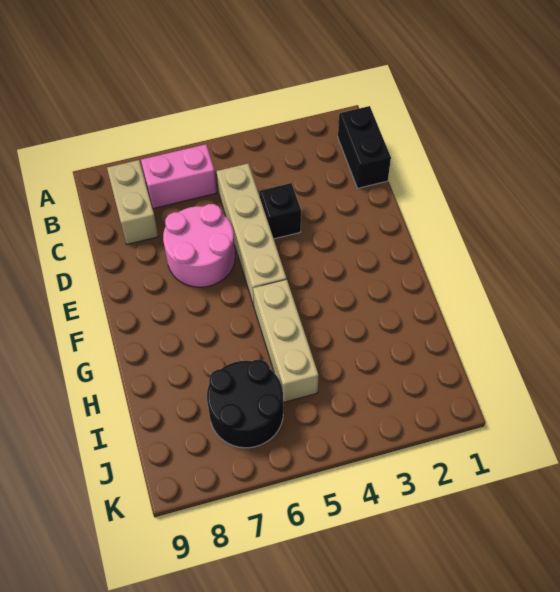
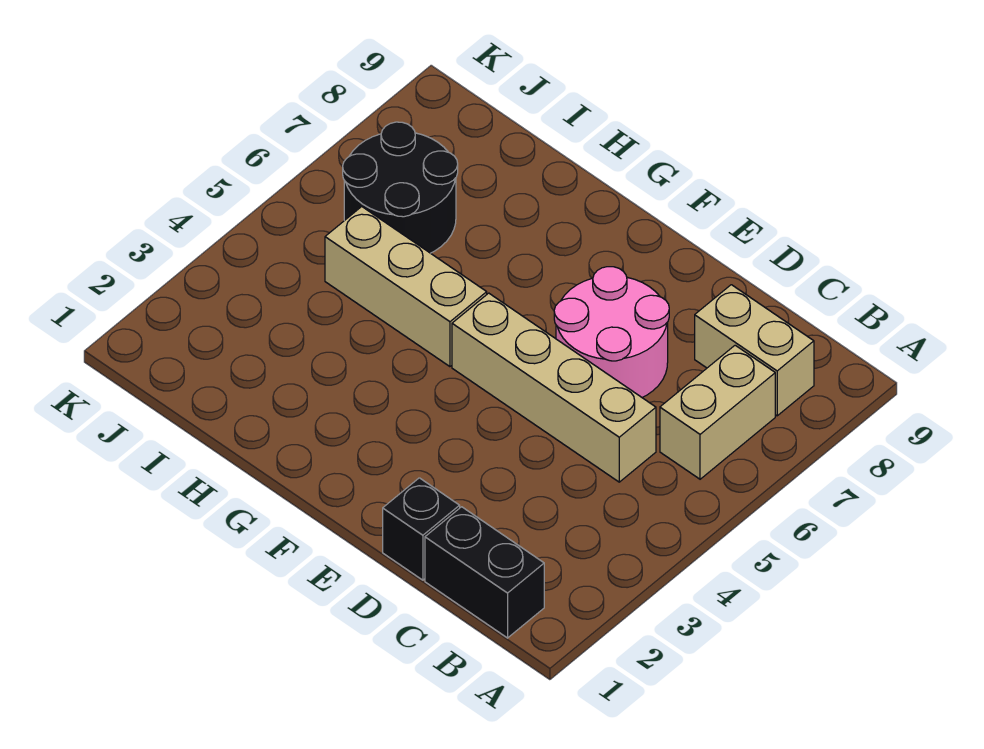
pink brick B6:B7 level 1 -> tan brick B6:B7 level 1
black brick D4 level 1 -> black brick D1 level 1

